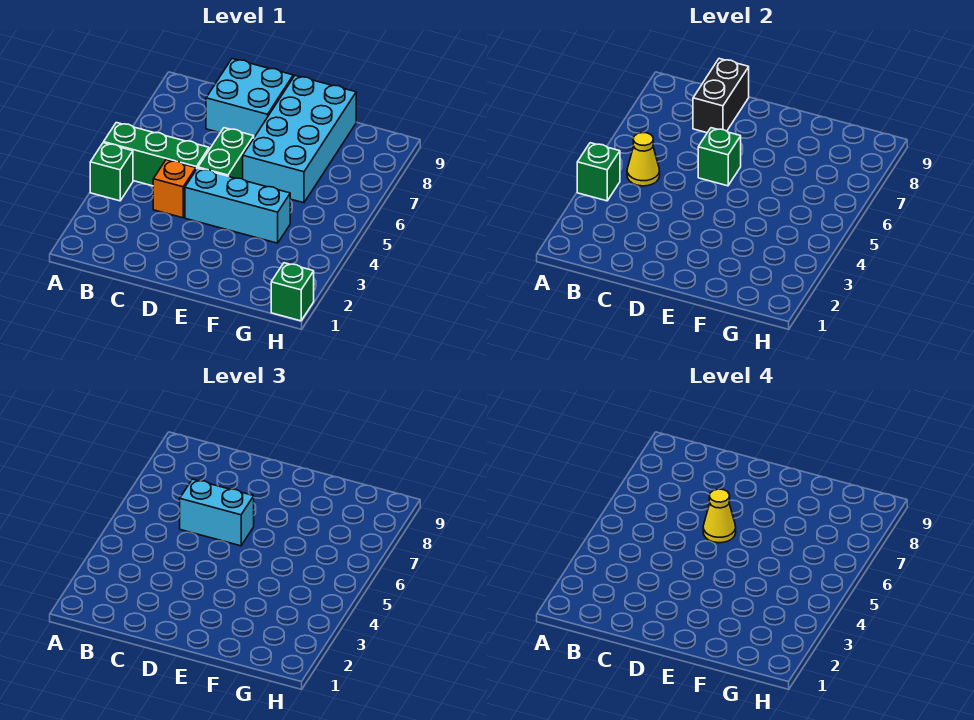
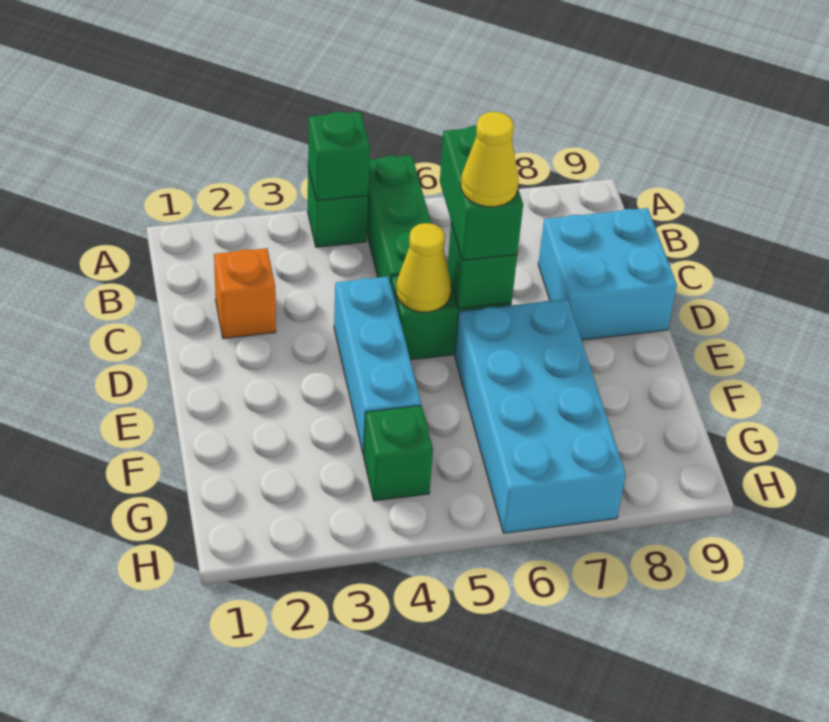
yellow cone B5 level 2 -> yellow cone D5 level 2
orange brick C4 level 1 -> orange brick C2 level 1
cyan brick C6:D6 level 3 -> green brick C6:D6 level 3
black brick C8:C9 level 2 -> none
cyan brick E6:F9 level 1 -> cyan brick E6:H7 level 1
green brick H1 level 1 -> green brick G4 level 1

